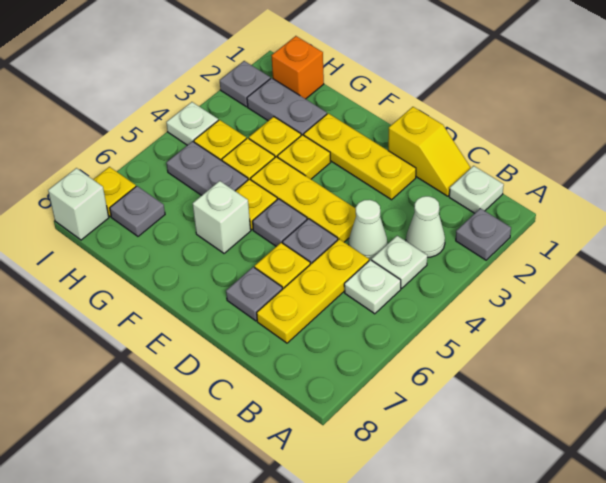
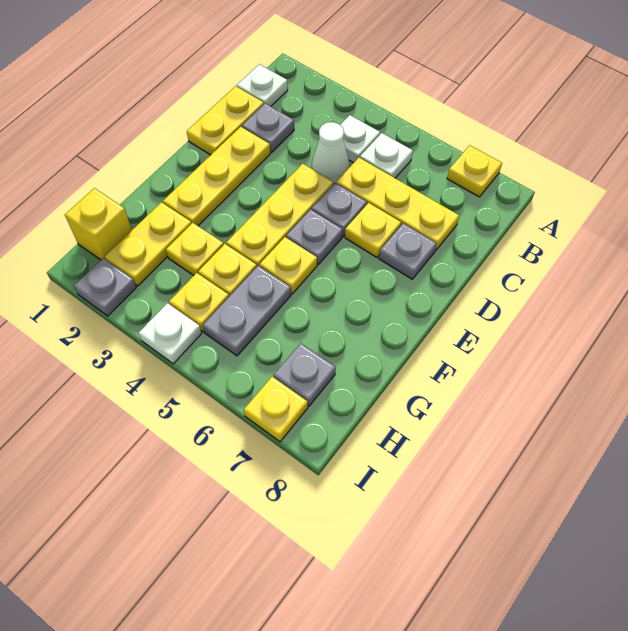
grey plate A2 level 1 -> grey plate C2 level 1
white cone B3 level 1 -> none
yellow slope C1:D1 level 1 top D -> yellow plate C1:D1 level 1
yellow plate F3 level 1 -> yellow plate A7 level 1
white brick F6 level 1 -> none
grey plate G2:H2 level 1 -> yellow plate G2:H2 level 1
orange brick H1 level 1 -> yellow brick H1 level 1
white brick I8 level 1 -> none

